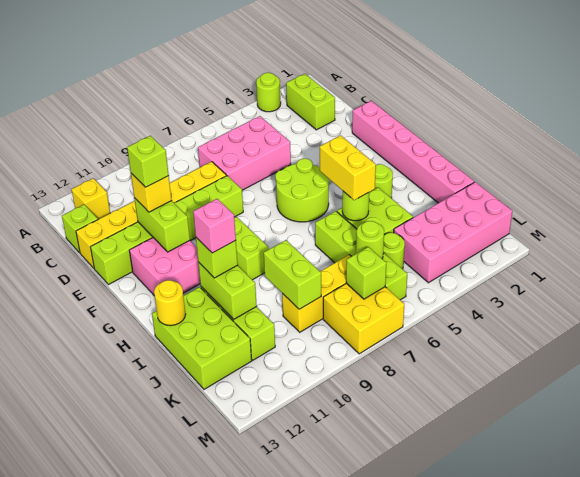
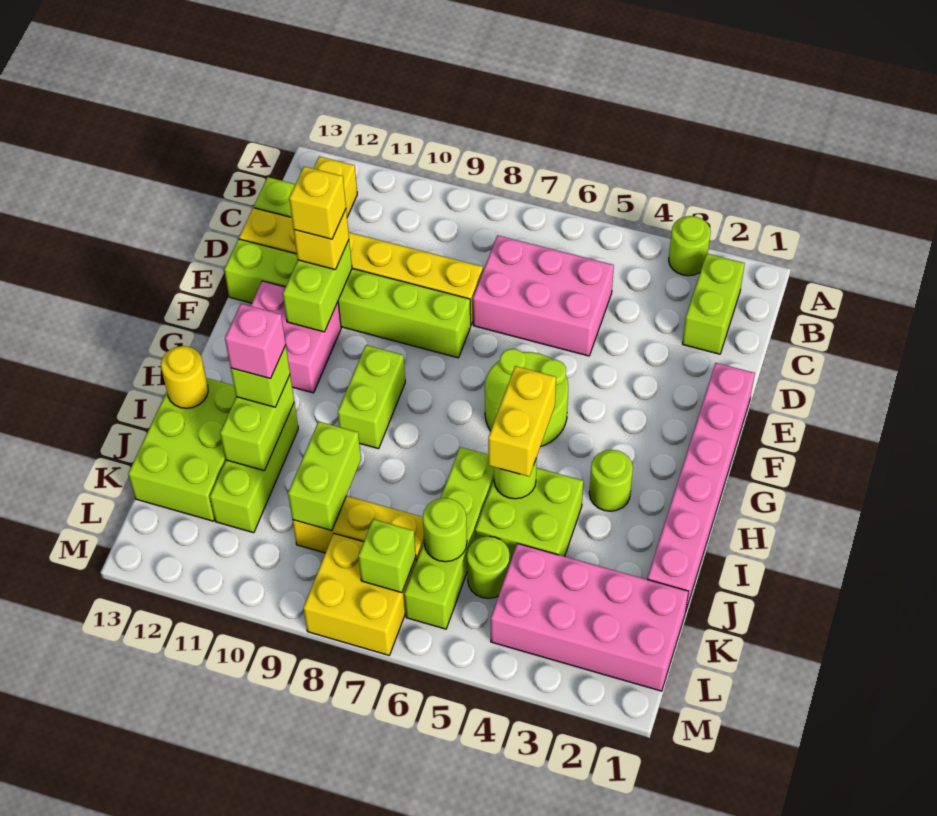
lime brick E11 level 4 -> yellow brick E11 level 4

